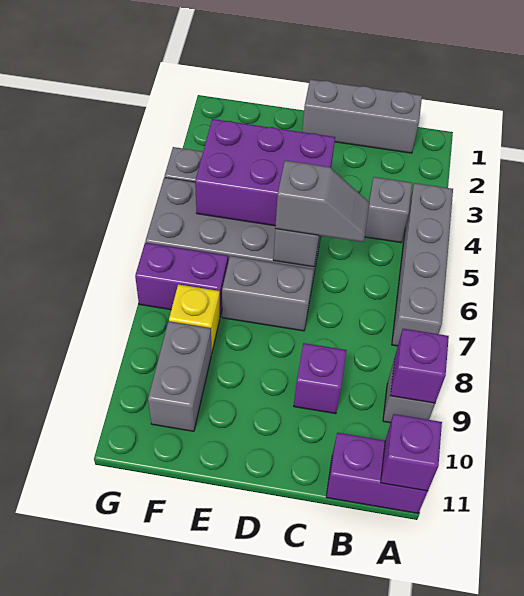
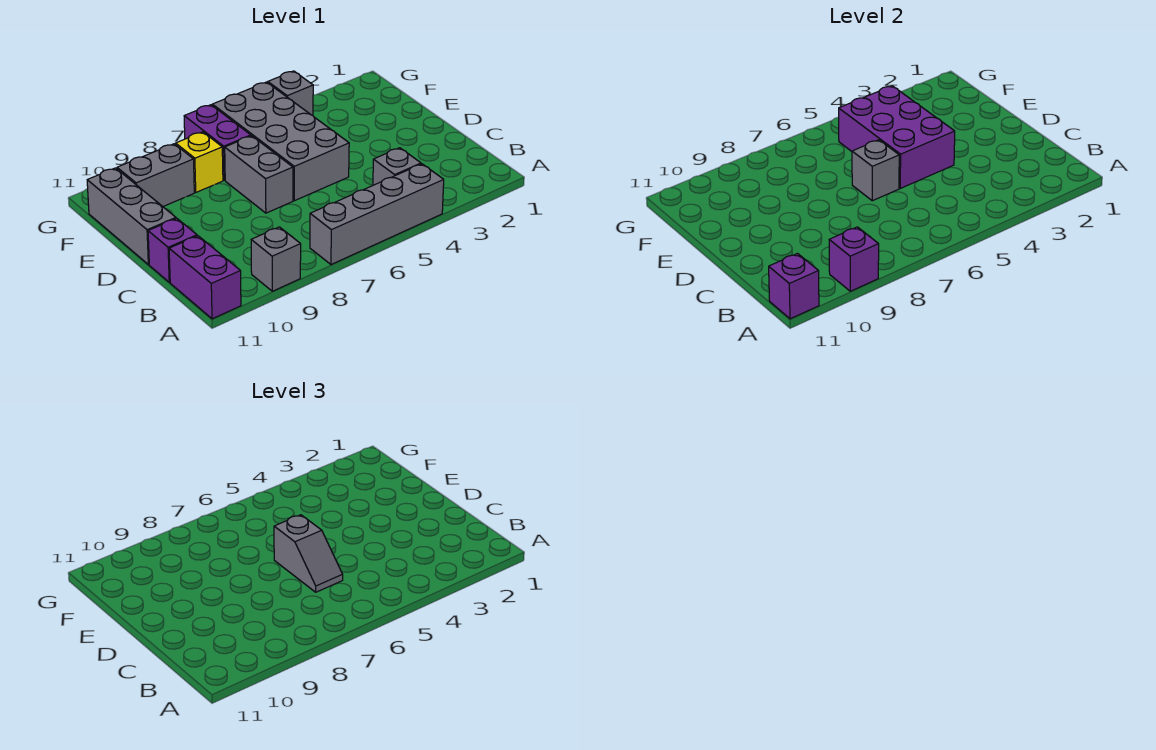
grey brick B1:D1 level 1 -> grey brick D11:F11 level 1
purple brick C9 level 1 -> purple brick C11 level 1

